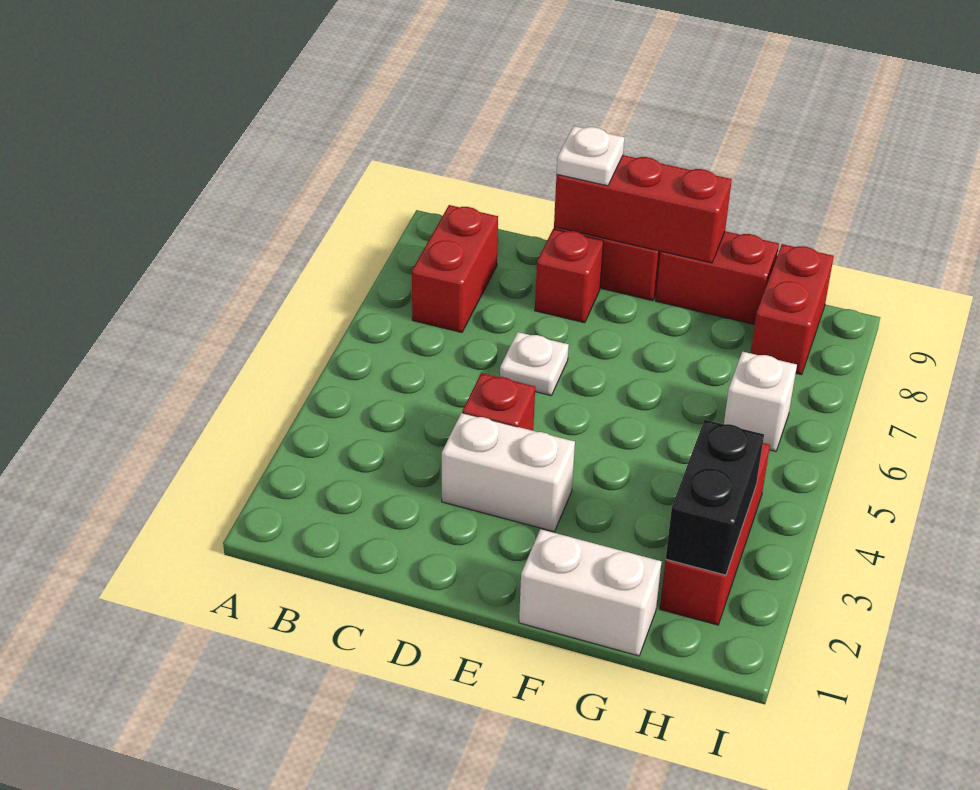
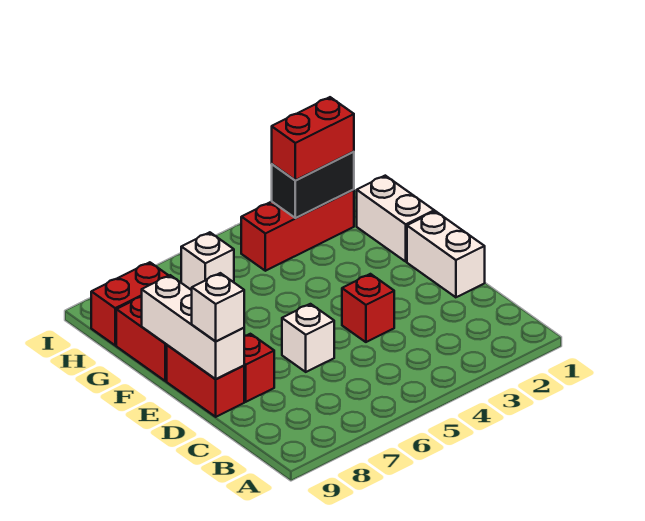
red brick B7:B8 level 1 -> red brick H2:H3 level 3
white brick D3:E3 level 1 -> white brick D1:E1 level 1
white plate D6 level 1 -> white brick D6 level 1
red brick D9:F9 level 2 -> white brick D9:F9 level 2
white plate D9 level 3 -> white brick D9 level 3

